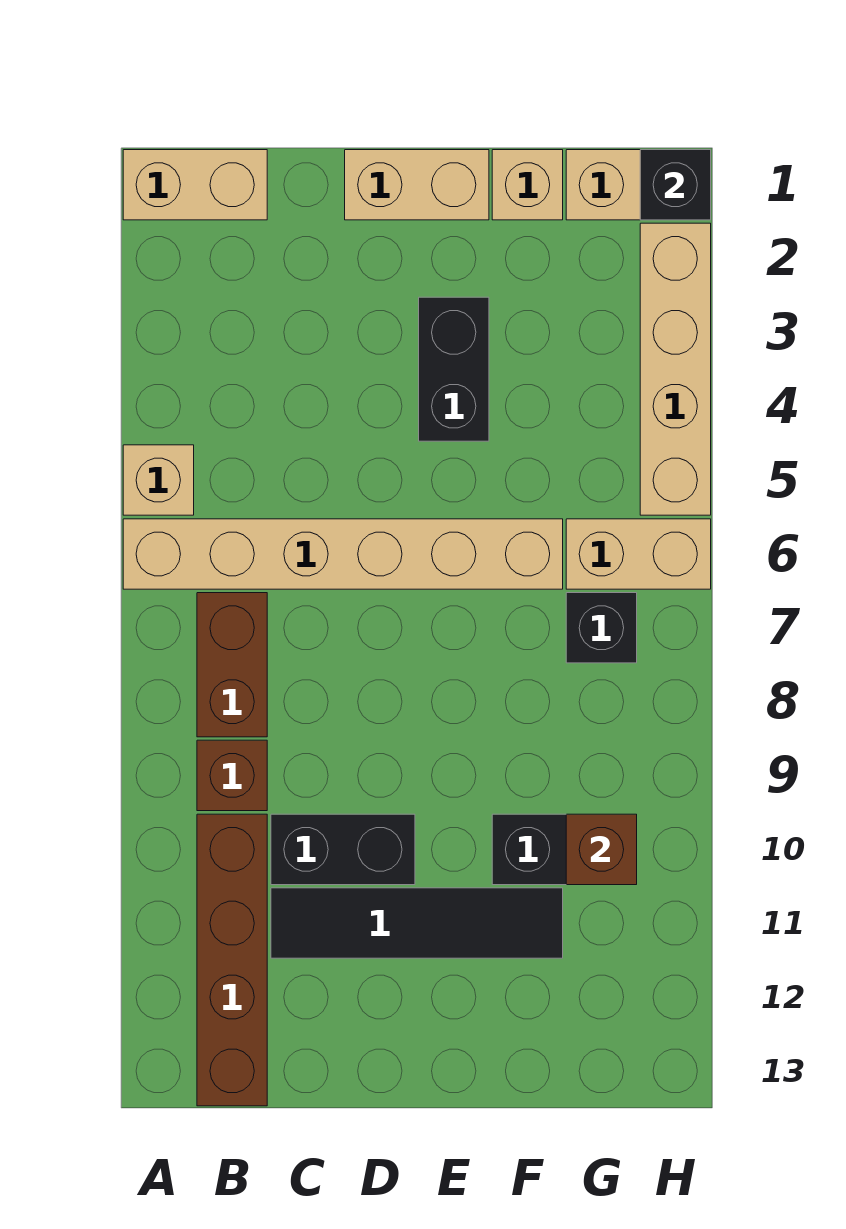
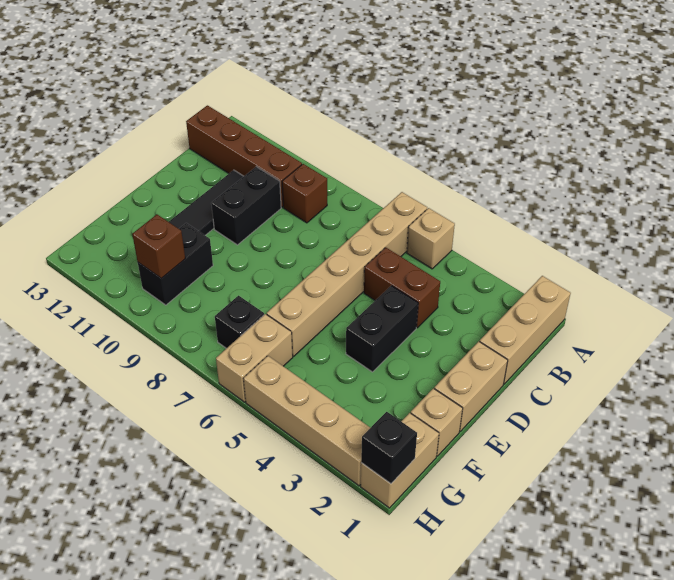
tan brick A1:B1 level 1 -> tan brick A1:C1 level 1
brown brick B7:B8 level 1 -> brown brick C4:C5 level 1
black brick E3:E4 level 1 -> black brick D4:E4 level 1

